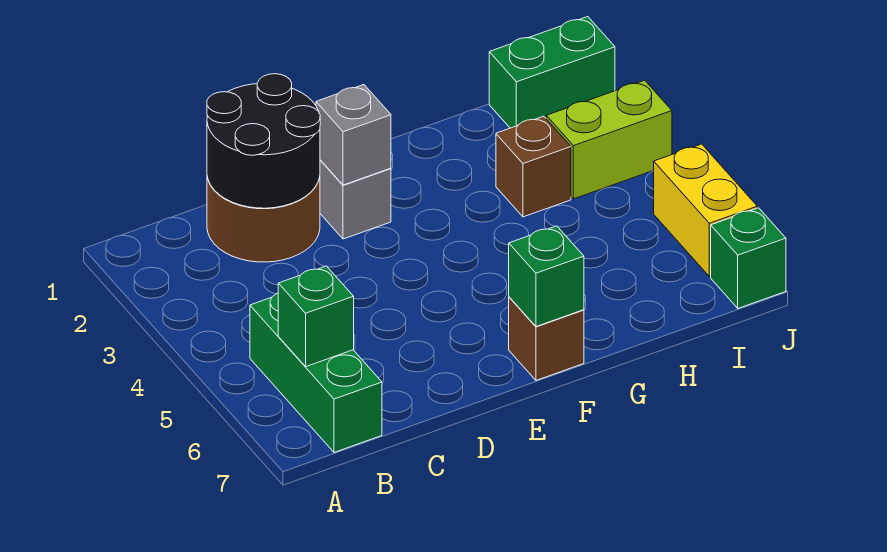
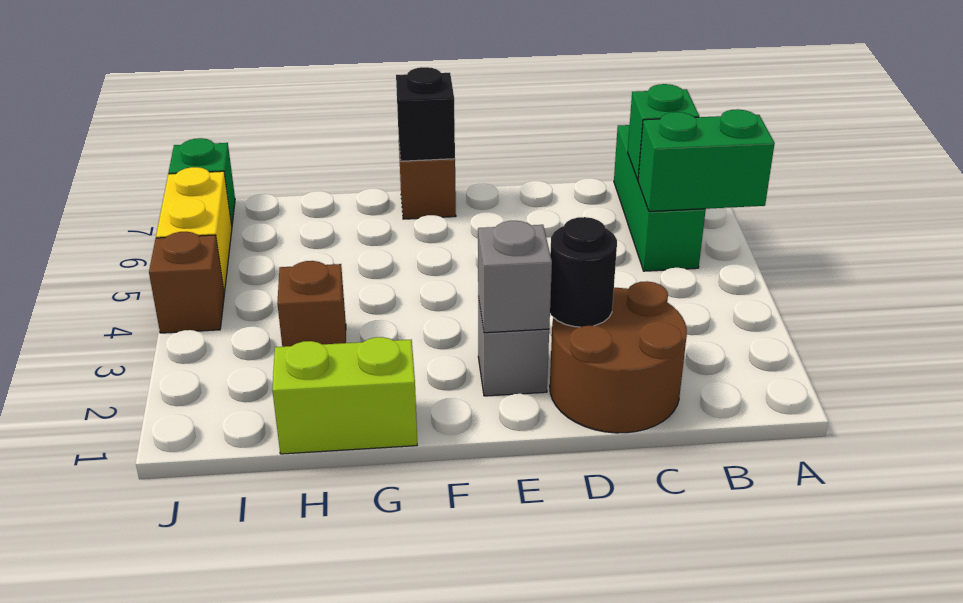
black round brick C1:D2 level 2 -> black round brick D2 level 2
green brick F7 level 2 -> black brick F7 level 2
green brick I1:J1 level 1 -> green brick A5:B5 level 2
lime brick I3:J3 level 1 -> lime brick G1:H1 level 1
none -> brown brick J4 level 1

